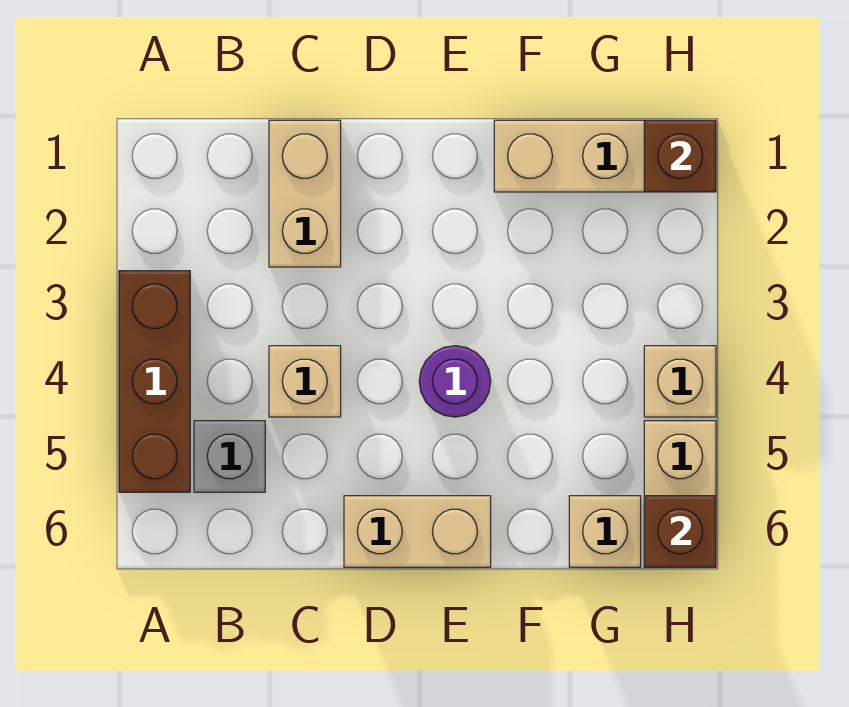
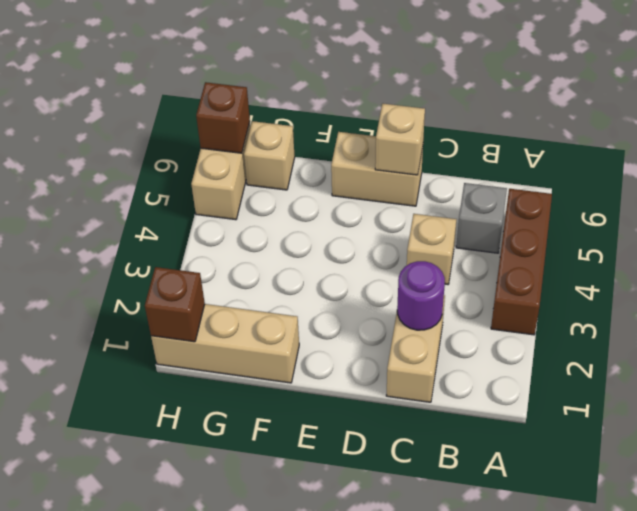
purple round brick E4 level 1 -> purple round brick C2 level 2
tan brick H4 level 1 -> tan brick D6 level 2

